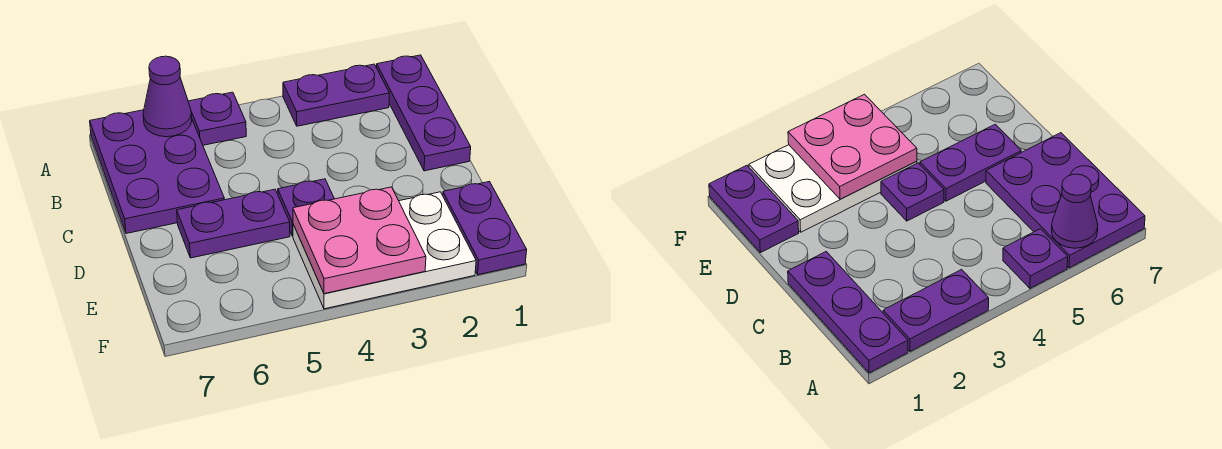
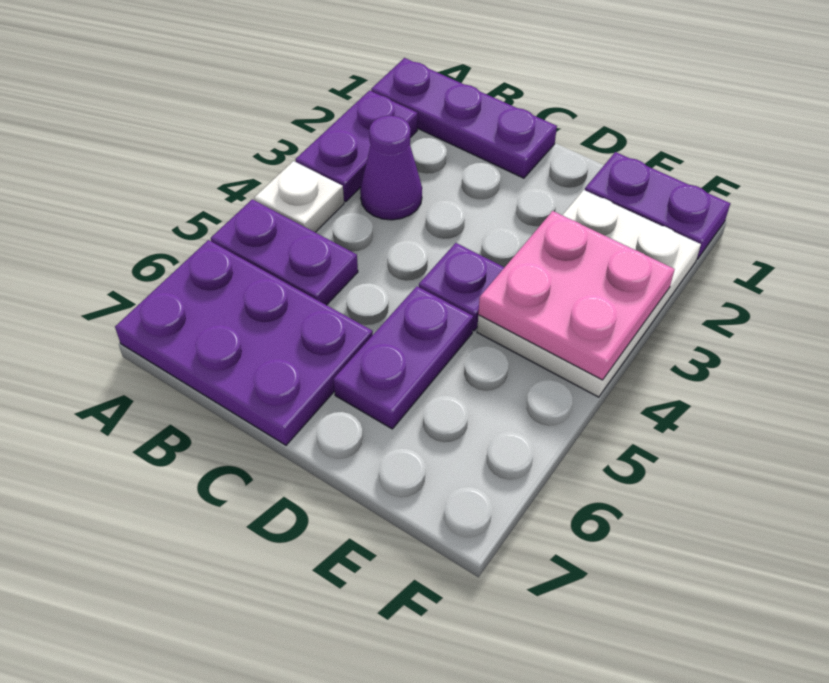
none -> white plate A4 level 1
purple plate A5 level 1 -> purple plate A5:B5 level 1
purple cone A6 level 2 -> purple cone B3 level 1

